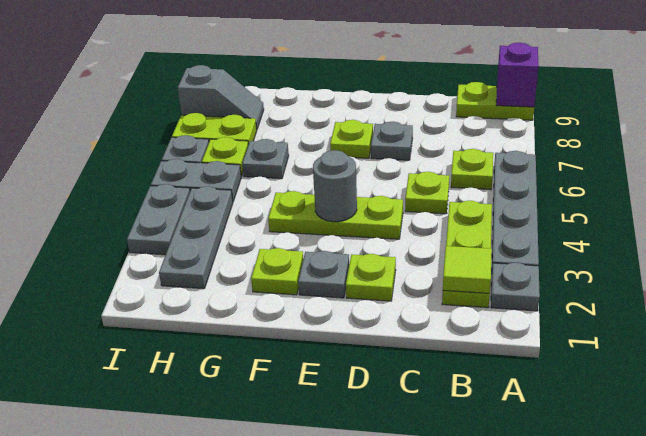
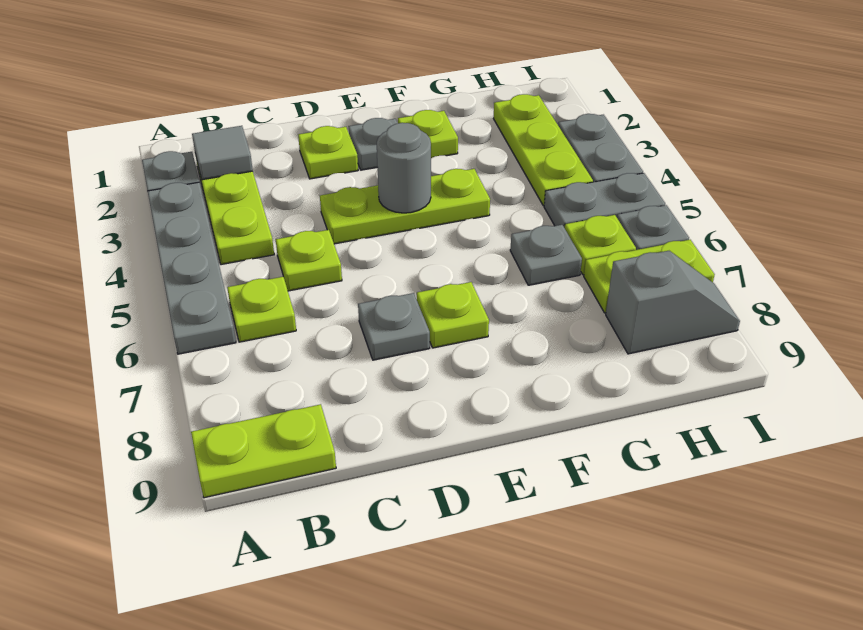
purple brick A9 level 2 -> none
lime tile B2 level 2 -> grey tile B2 level 2
grey plate H2:H4 level 1 -> lime plate H2:H4 level 1
grey slope H8:I8 level 1 top I -> grey slope H8:I8 level 1 top H

